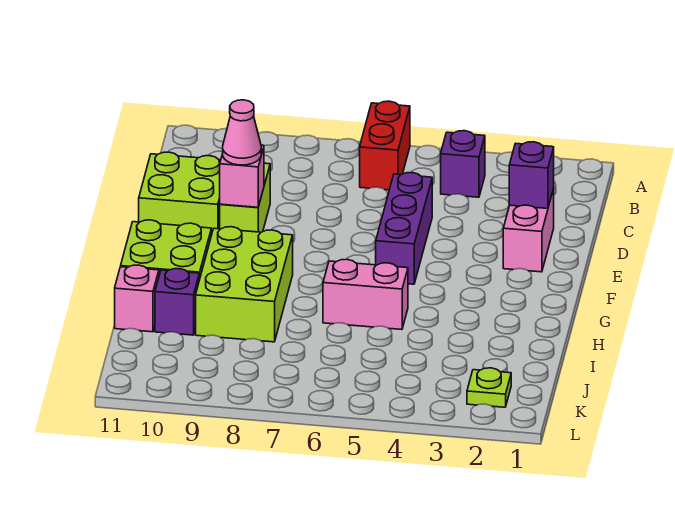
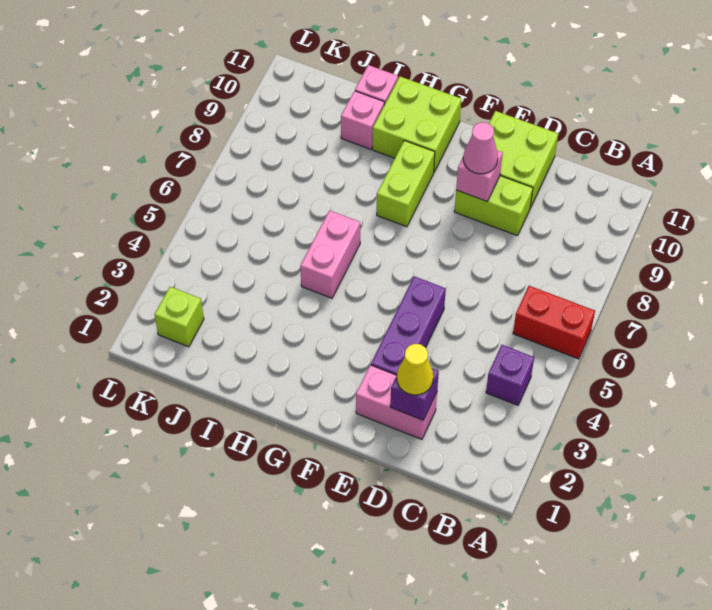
none -> yellow cone D2 level 3
purple brick D5:F5 level 1 -> purple brick E3:E5 level 1
lime brick G8:I9 level 1 -> lime brick G8:G9 level 1
purple brick I10 level 1 -> pink brick I10 level 1
lime plate K2 level 1 -> lime brick K2 level 1

